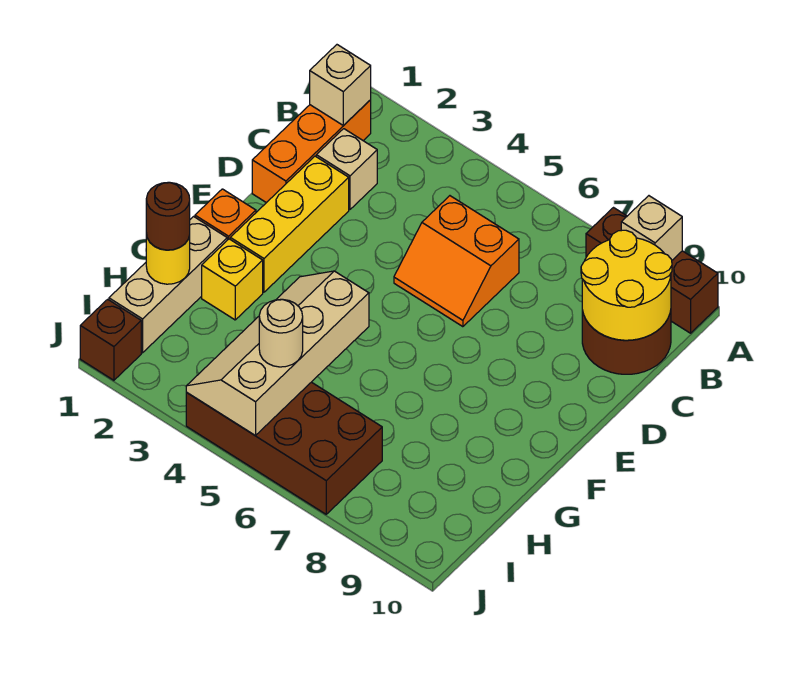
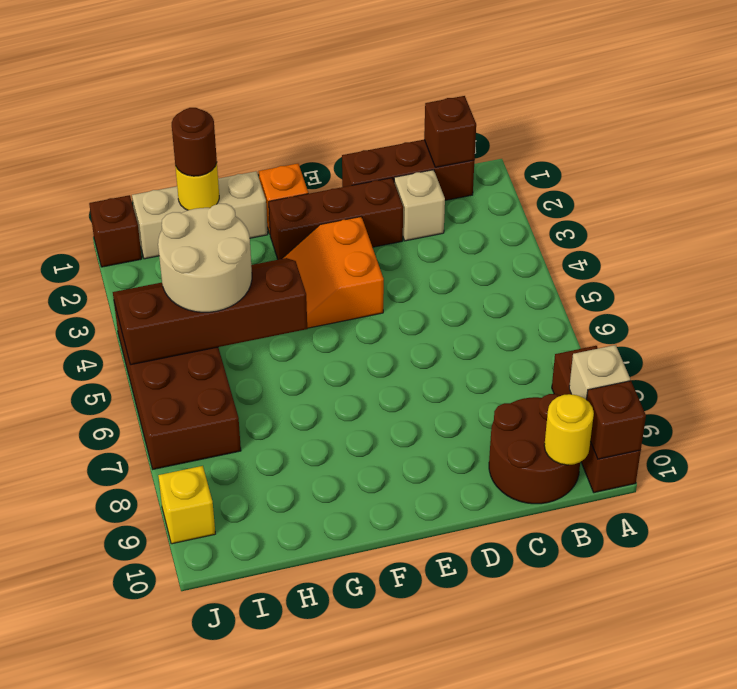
none -> brown brick A10 level 2
orange brick B1:D1 level 1 -> brown brick B1:D1 level 1
tan brick B1 level 2 -> brown brick B1 level 2
yellow round brick B9:C10 level 2 -> yellow round brick B10 level 2
orange slope C5:D6 level 1 top C -> orange slope E3:F4 level 1 top E
yellow brick D2:F2 level 1 -> brown brick D2:F2 level 1
yellow brick G2 level 1 -> yellow brick J9 level 1
tan slope G4:J5 level 2 top 5 -> brown slope G4:J5 level 2 top 5
tan round brick I5 level 3 -> tan round brick H4:I5 level 3

